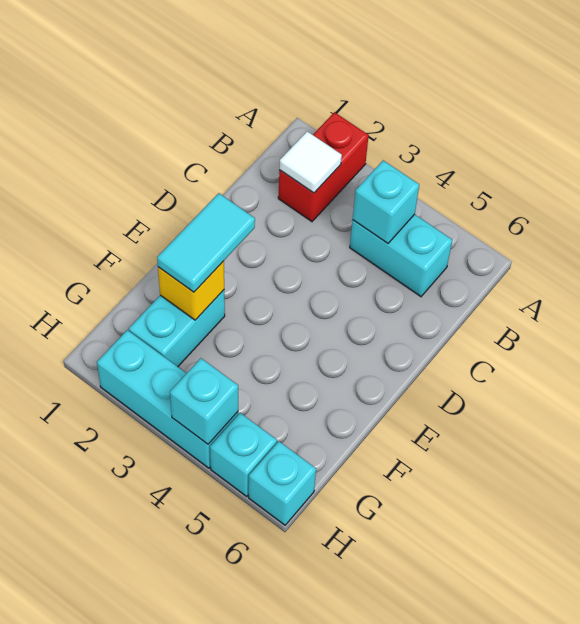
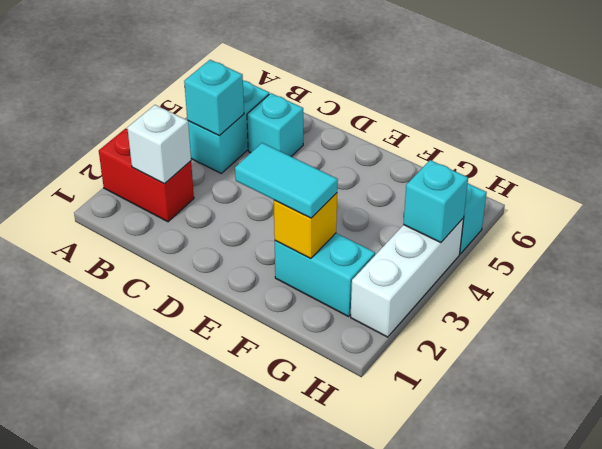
white tile B2 level 2 -> white brick B2 level 2
cyan brick H2:H4 level 1 -> white brick H2:H4 level 1
cyan brick H6 level 1 -> cyan brick C5 level 1

